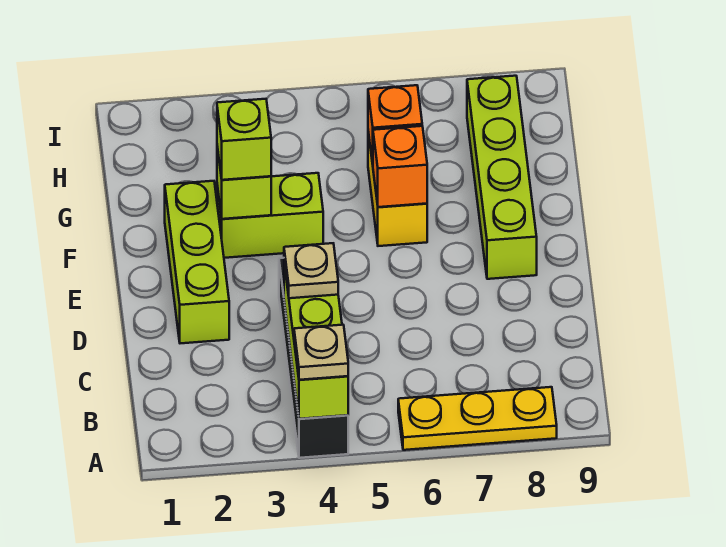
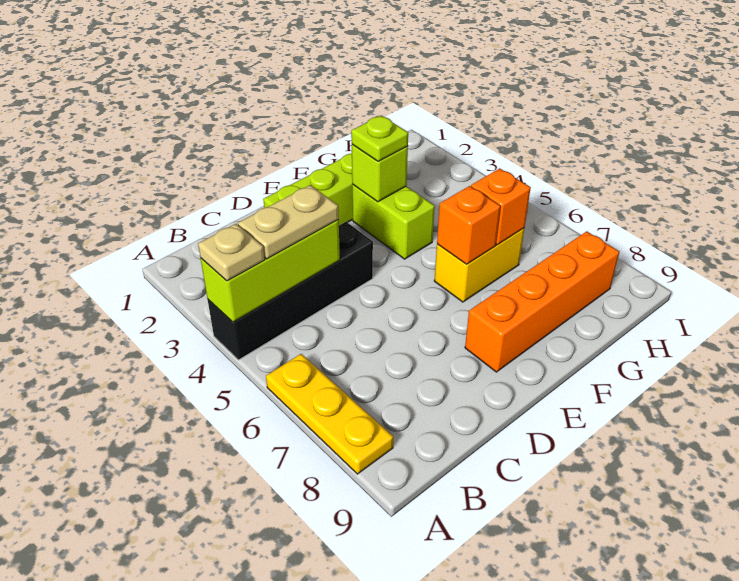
tan plate C4 level 3 -> tan plate B4:C4 level 3
lime brick E8:H8 level 1 -> orange brick E8:H8 level 1
lime brick F3 level 3 -> lime plate F3 level 3

